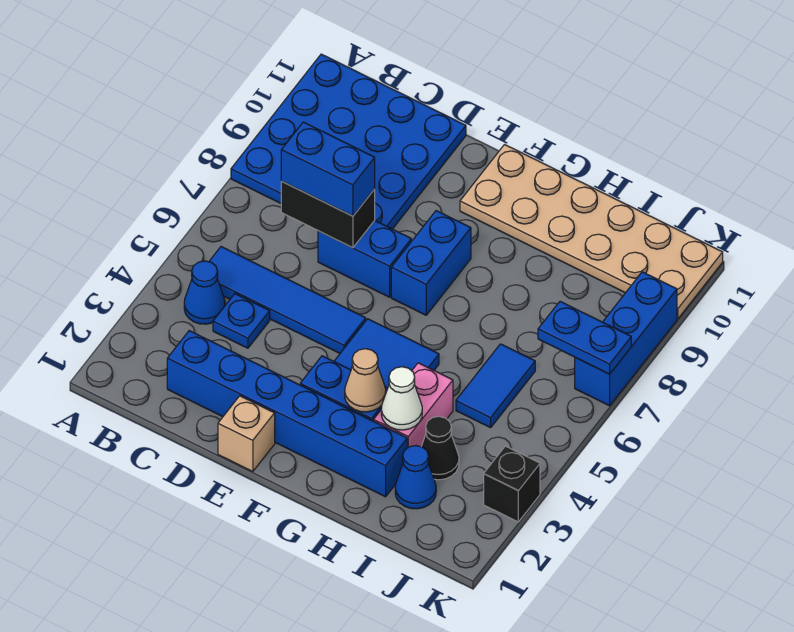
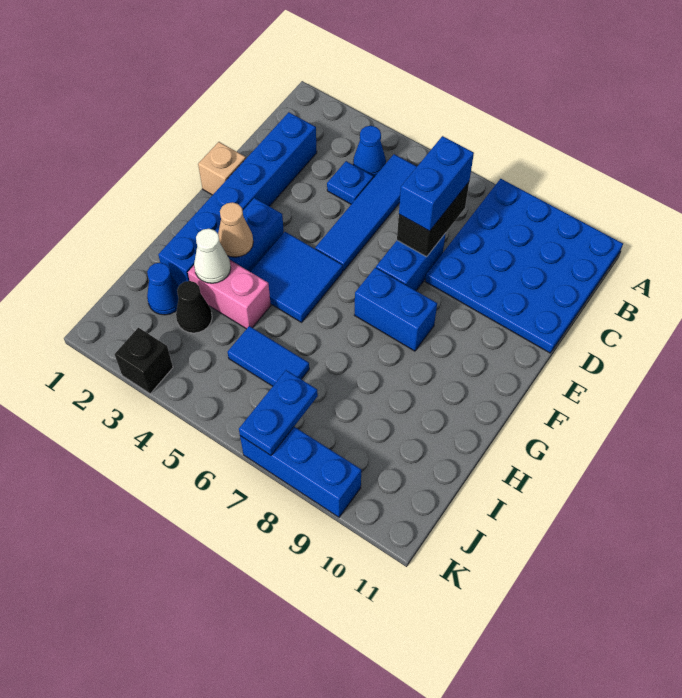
tan plate F10:K11 level 1 -> none

